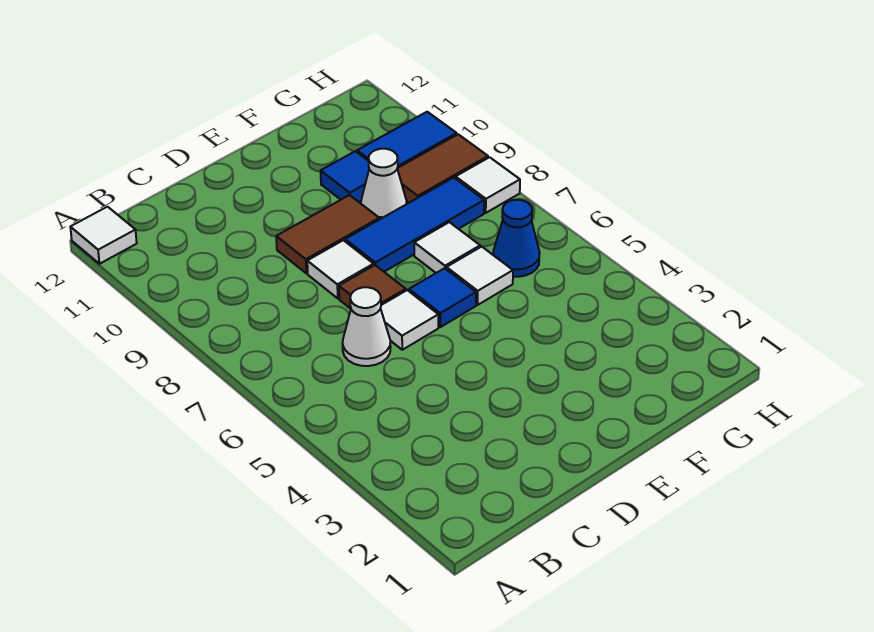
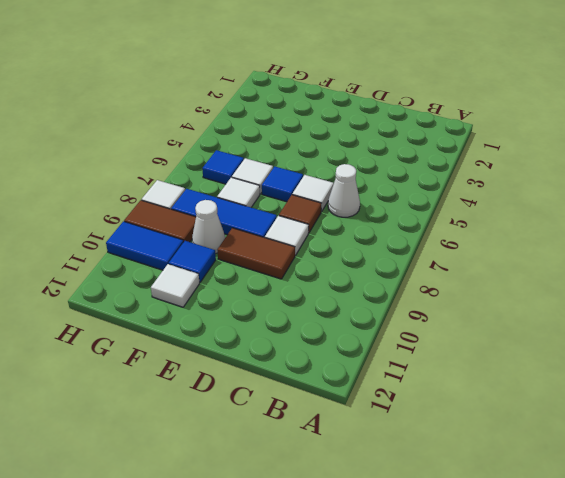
white tile A12 level 1 -> white tile F11 level 1
blue cone G6 level 1 -> blue tile G6 level 1

